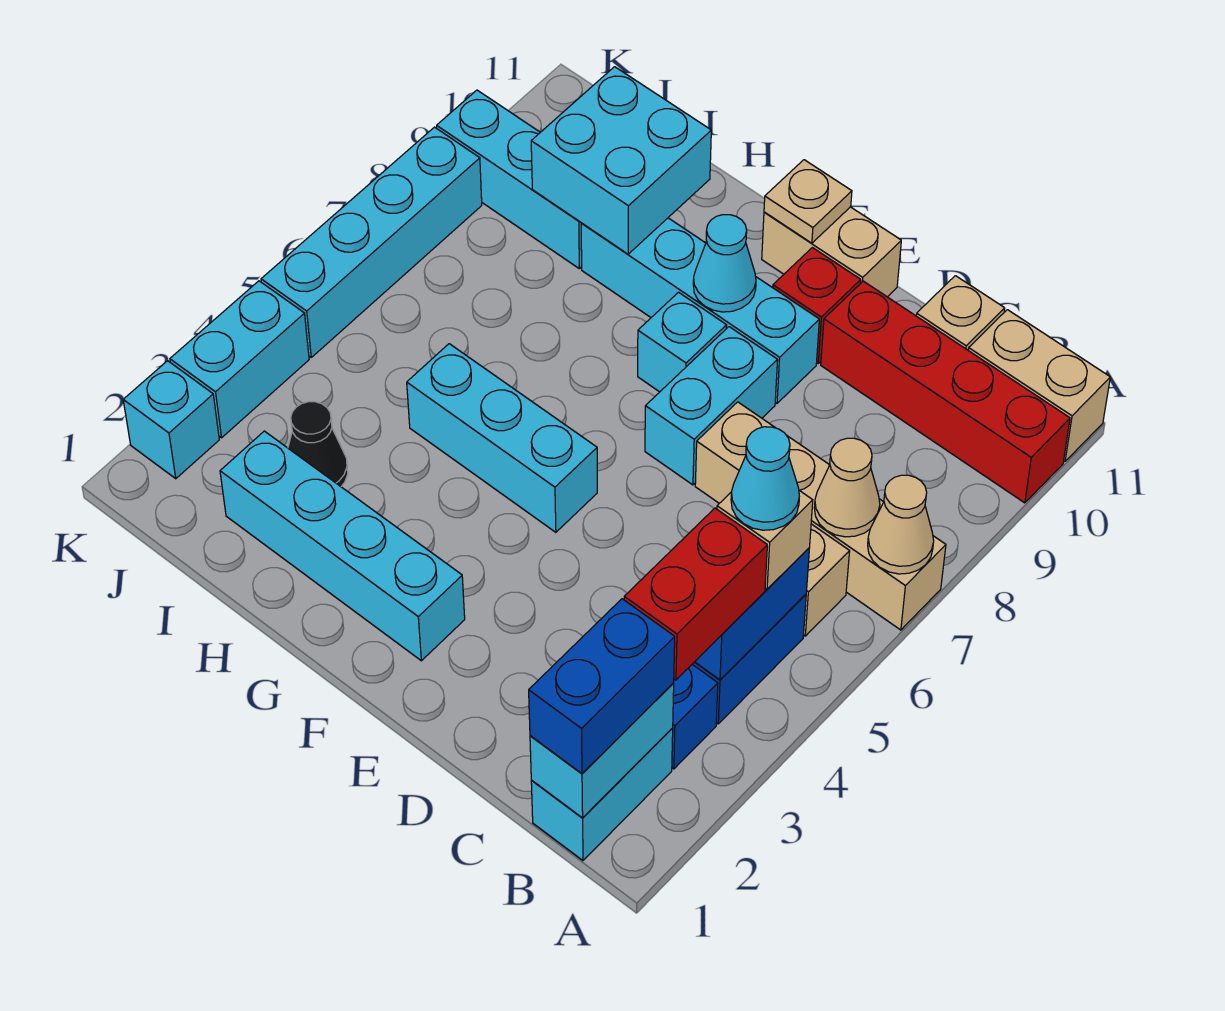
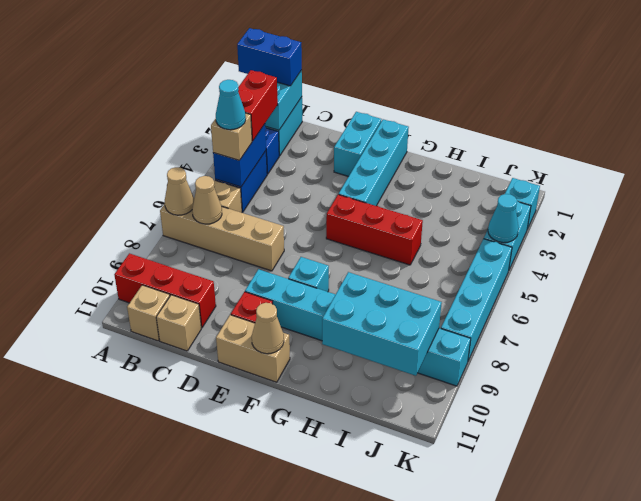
red brick A10:D10 level 1 -> red brick A10:C10 level 1
tan brick A11:B11 level 1 -> tan brick B11 level 1
blue brick B1:B2 level 3 -> blue brick A1:B1 level 3
cyan brick E7:E8 level 1 -> cyan brick E1:E2 level 1
cyan brick F2:I2 level 1 -> cyan brick F1:F4 level 1
cyan brick F5:H5 level 1 -> red brick F5:H5 level 1
cyan cone F9 level 2 -> cyan cone K4 level 2
tan plate F11 level 2 -> tan cone F11 level 2
cyan brick H9:I10 level 2 -> cyan brick H9:J10 level 2
black cone I3 level 1 -> none

